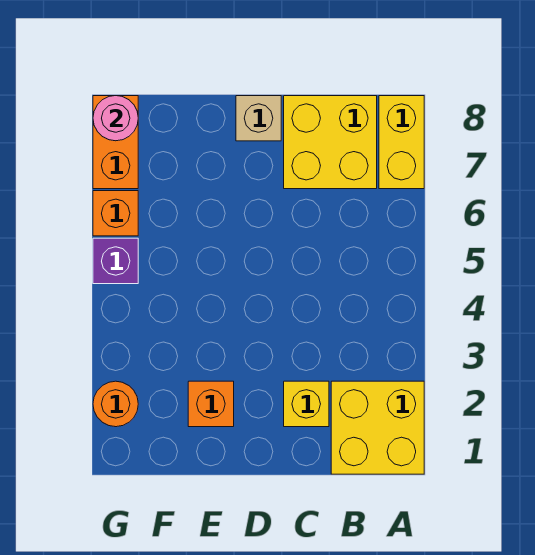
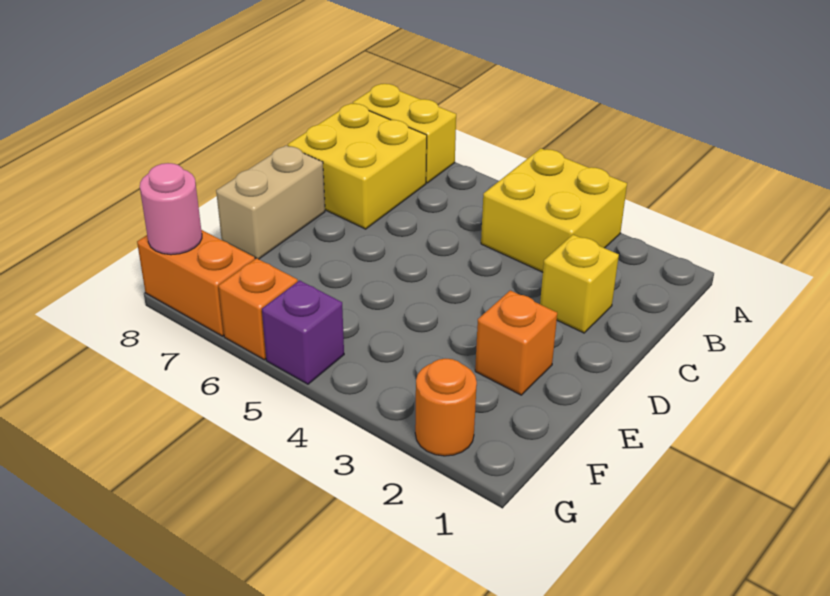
yellow brick A1:B2 level 1 -> yellow brick A3:B4 level 1
tan brick D8 level 1 -> tan brick D8:E8 level 1

